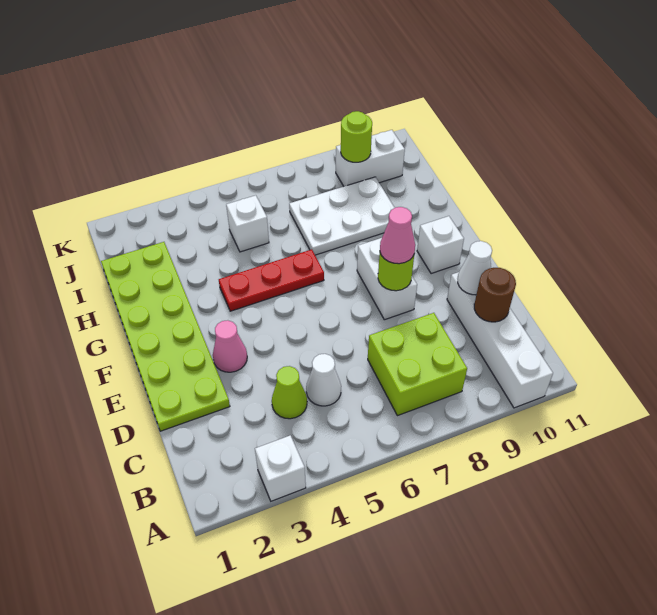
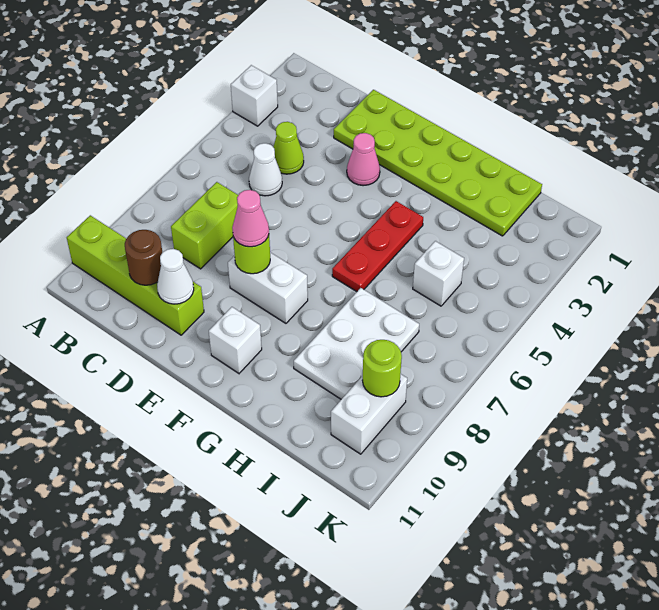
white brick A10:D10 level 1 -> lime brick A10:D10 level 1
lime brick B7:C8 level 1 -> lime brick C7:C8 level 1

